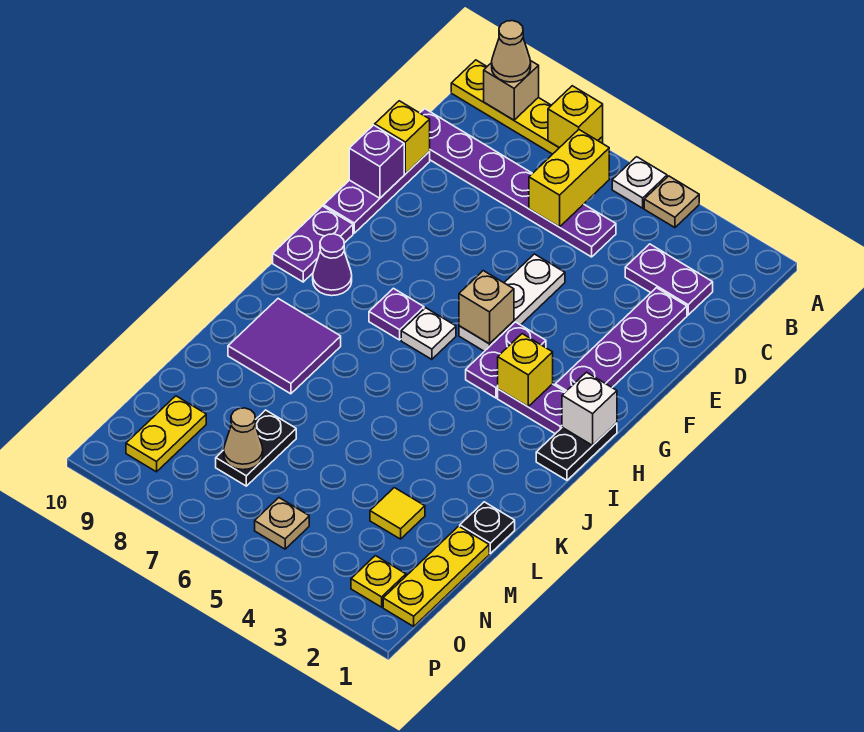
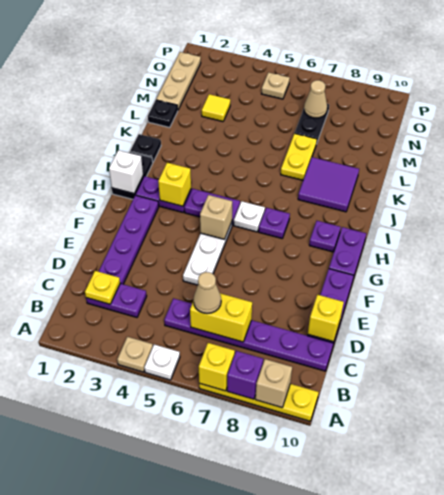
tan cone A9 level 3 -> tan cone C6 level 3
yellow brick B6:C6 level 2 -> yellow brick C6:C7 level 2
purple brick E10 level 2 -> purple brick A8 level 2
purple plate G4:H4 level 1 -> purple plate H4:H5 level 1
purple cone H9 level 1 -> purple plate H9 level 1
none -> black plate J1 level 1
yellow plate M1:O1 level 1 -> tan plate M1:O1 level 1
yellow plate N9:O9 level 1 -> yellow plate K7:L7 level 1
yellow plate O2 level 1 -> yellow plate C2 level 2

